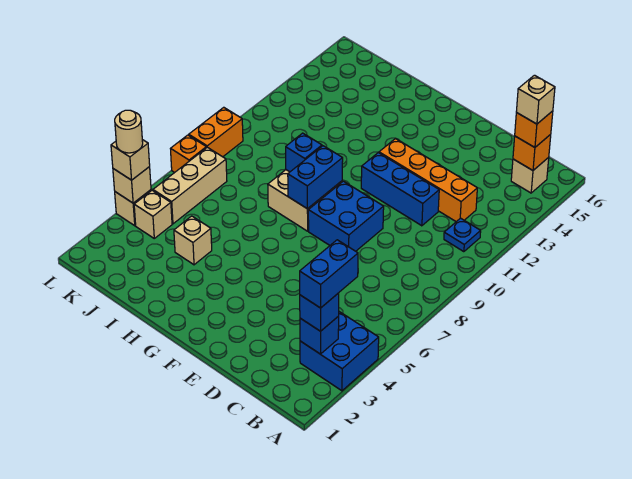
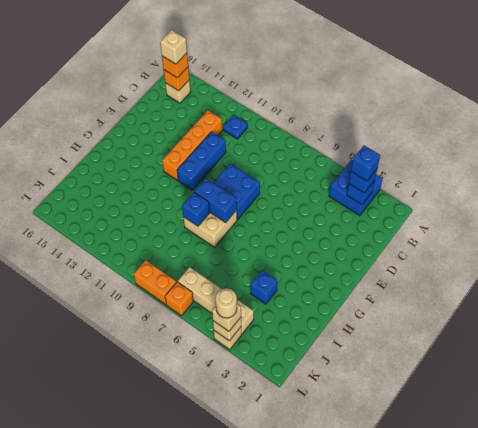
blue brick B3:B4 level 4 -> blue brick B3 level 4
tan brick I4 level 1 -> blue brick I4 level 1

